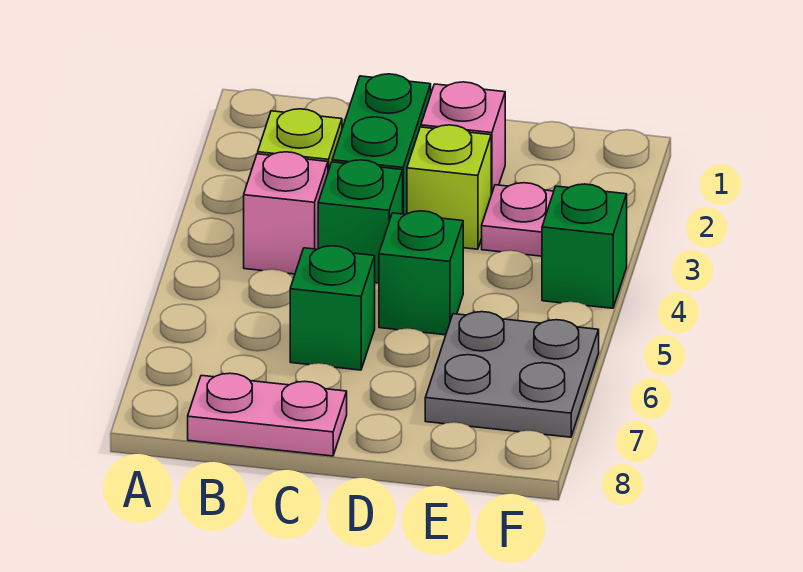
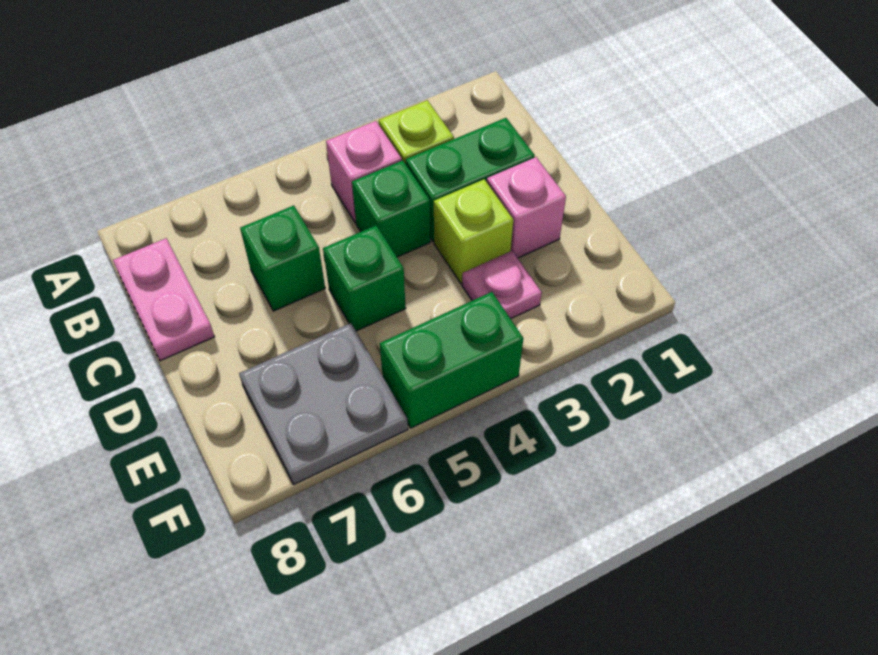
green brick F4 level 1 -> green brick F4:F5 level 1

